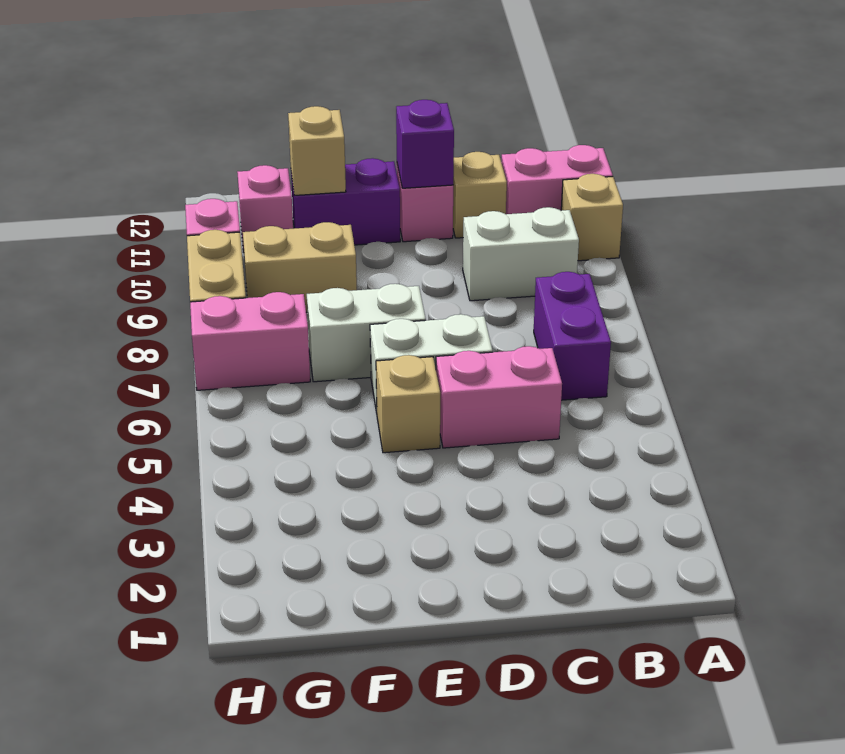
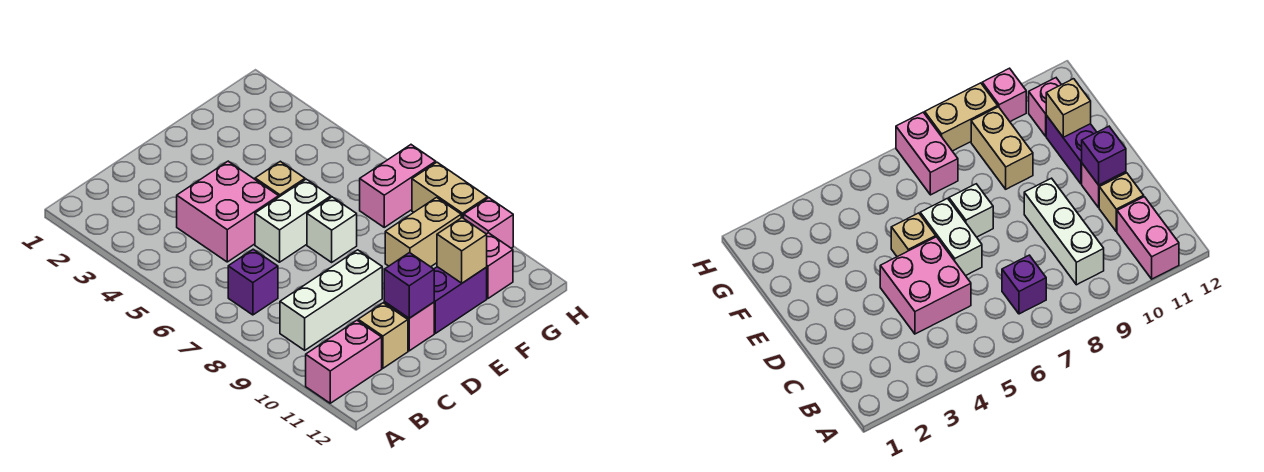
tan brick A10 level 1 -> none
purple brick B6:B7 level 1 -> purple brick B7 level 1
white brick B9:C9 level 1 -> white brick B9:D9 level 1
pink brick C5:D5 level 1 -> pink brick C4:D5 level 1
white brick E7:F7 level 1 -> white brick E7 level 1

